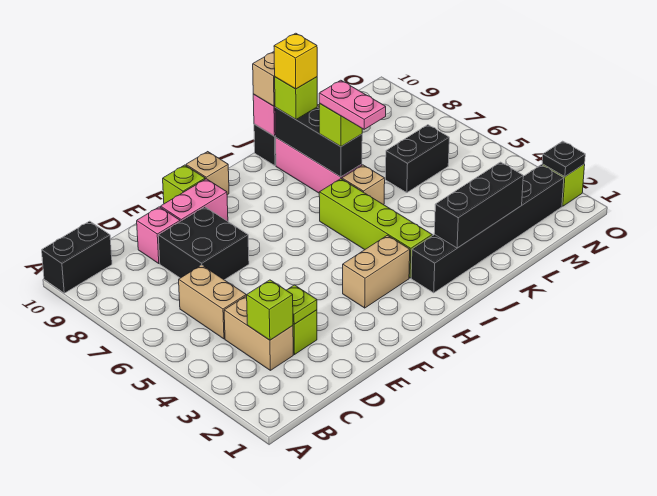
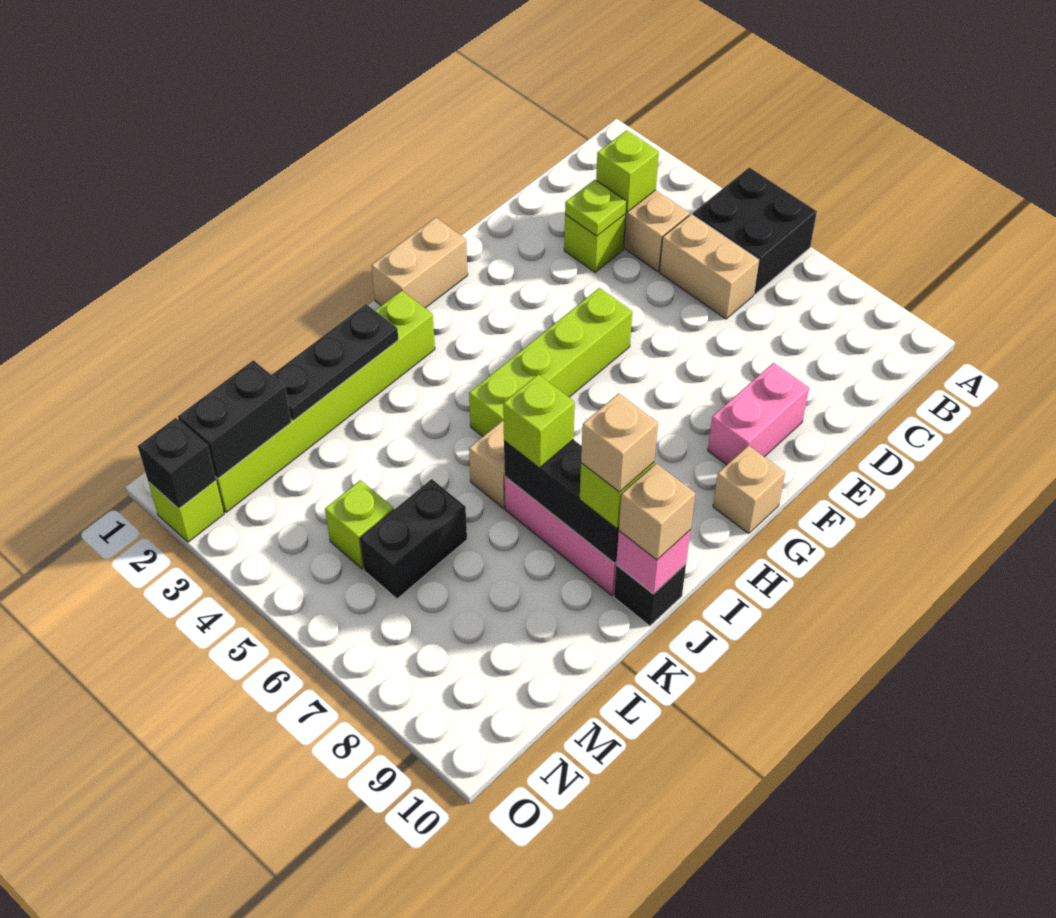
black brick A10:B10 level 1 -> black brick M2:N2 level 2
black brick D7:E8 level 1 -> black brick A5:B6 level 1
pink brick D9 level 1 -> none
lime brick F10 level 1 -> lime brick M5 level 1
tan brick G3:H3 level 1 -> tan brick G1:H1 level 1
black brick I2:N2 level 1 -> lime brick I2:N2 level 1
lime brick I3:I6 level 1 -> lime brick F5:I5 level 1
black brick J2:L2 level 2 -> black plate J2:L2 level 2
pink plate J6:J7 level 4 -> none
yellow brick J9 level 4 -> tan brick J9 level 4
black plate O2 level 2 -> black brick O2 level 2

